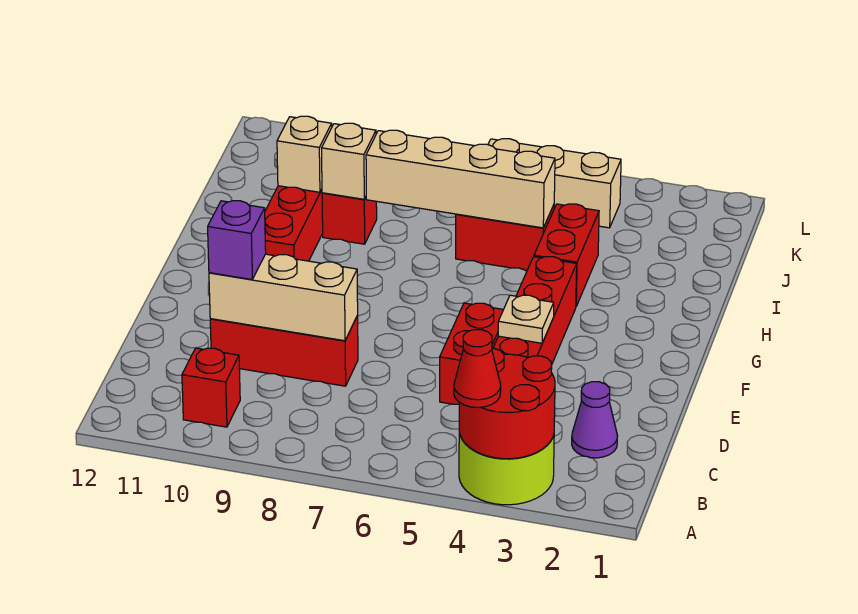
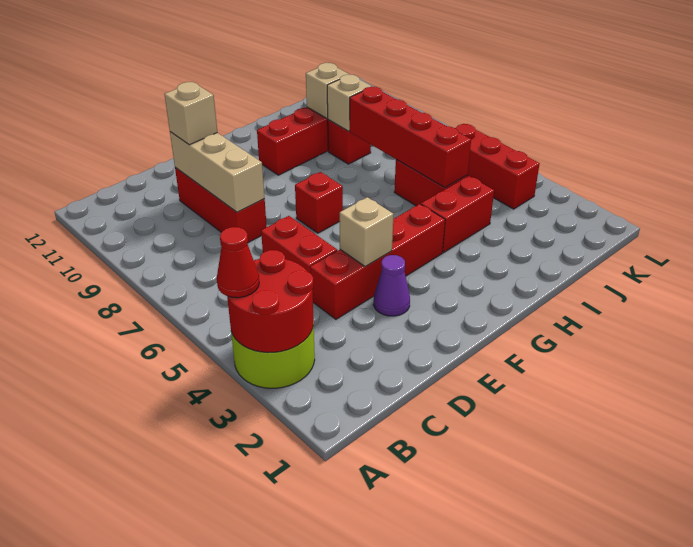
red brick B10 level 1 -> red brick F7 level 1
purple cone C2 level 1 -> purple cone E3 level 1
red brick D5:E5 level 1 -> red brick D5:D6 level 1
purple brick D10 level 3 -> tan brick D10 level 3
tan plate E4 level 2 -> tan brick E4 level 2
tan brick I5:I8 level 2 -> red brick I5:I8 level 2
tan brick K4:K6 level 1 -> red brick K4:K6 level 1

